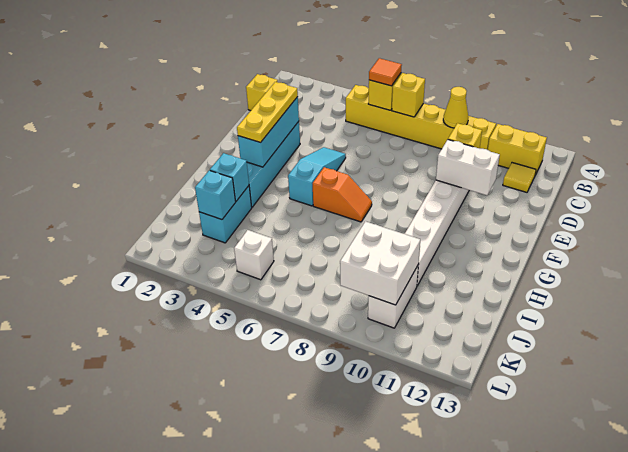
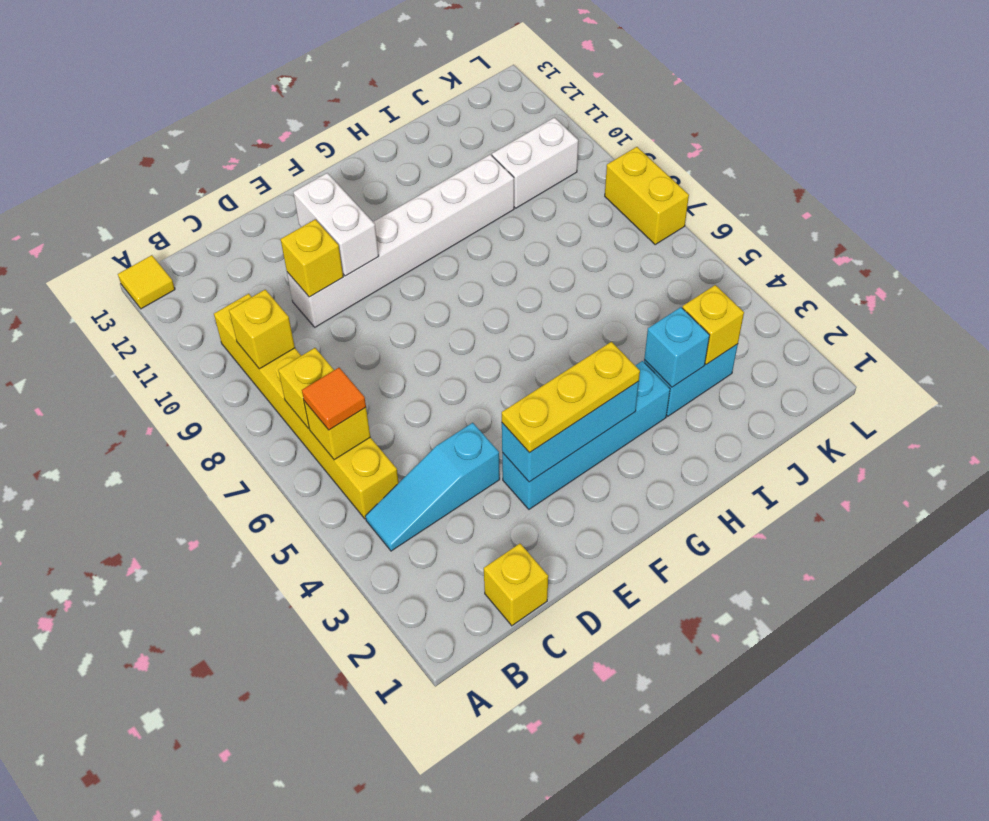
yellow cone B9 level 2 -> yellow brick B9 level 2
yellow brick B11:B12 level 1 -> yellow brick L7:L8 level 1
yellow tile C12 level 1 -> yellow tile A13 level 1
cyan slope E5:G5 level 1 top G -> cyan slope B4:D4 level 1 top D
orange slope G6:G7 level 1 top 6 -> none
cyan brick J3 level 2 -> yellow brick J3 level 2
white brick J9:K10 level 2 -> none
white brick K5 level 1 -> none

